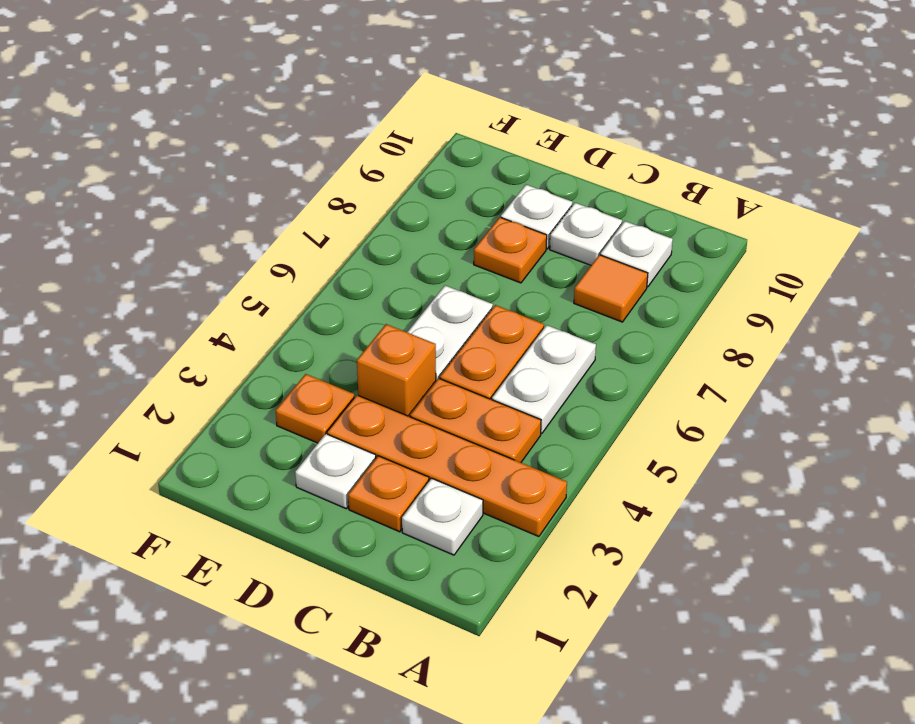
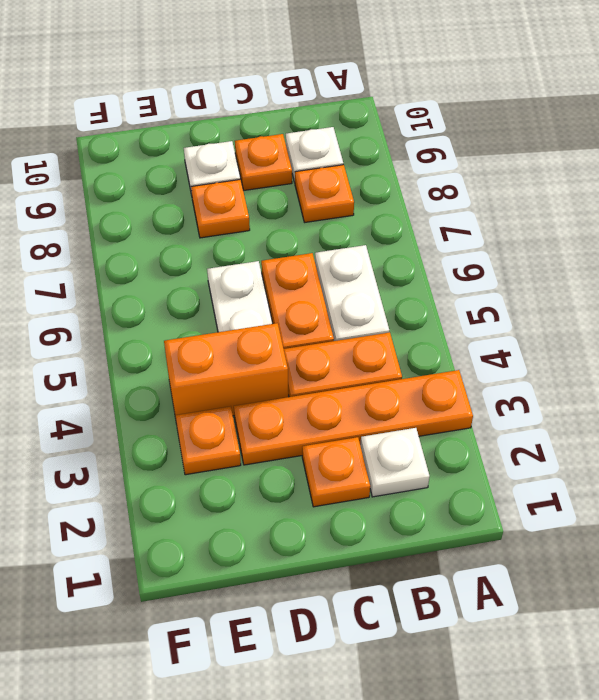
orange tile B8 level 1 -> orange plate B8 level 1
white plate C9 level 1 -> orange plate C9 level 1
white plate D2 level 1 -> none
orange brick D4 level 1 -> orange brick D4:E4 level 1

